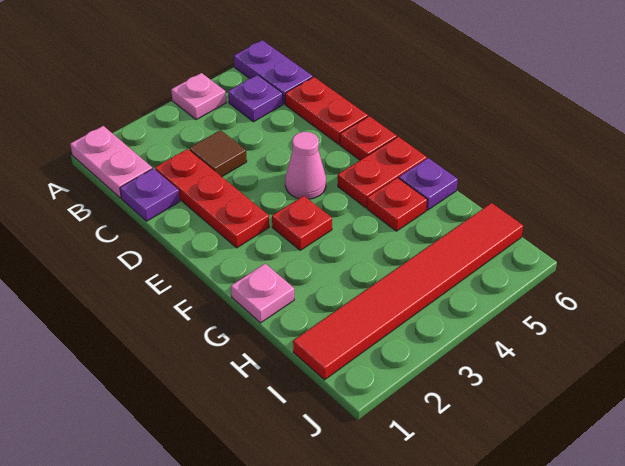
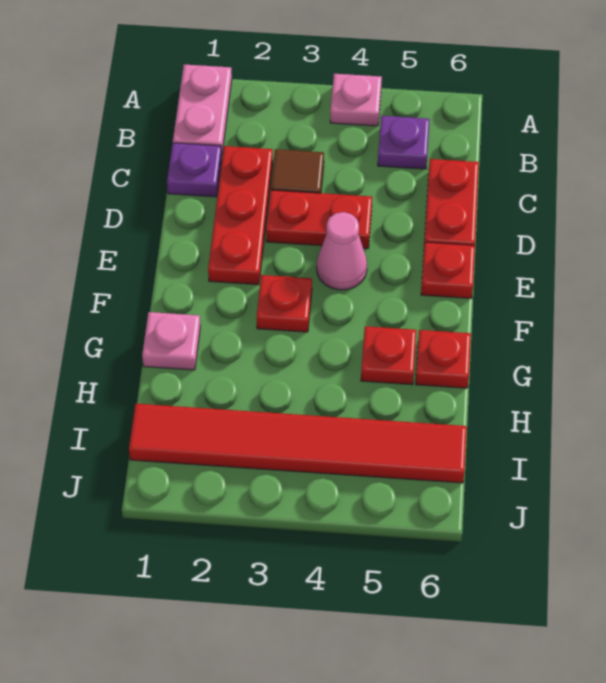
purple plate A6:B6 level 1 -> none
red plate F5:F6 level 1 -> red plate D3:D4 level 1
purple plate G6 level 1 -> red plate G6 level 1

